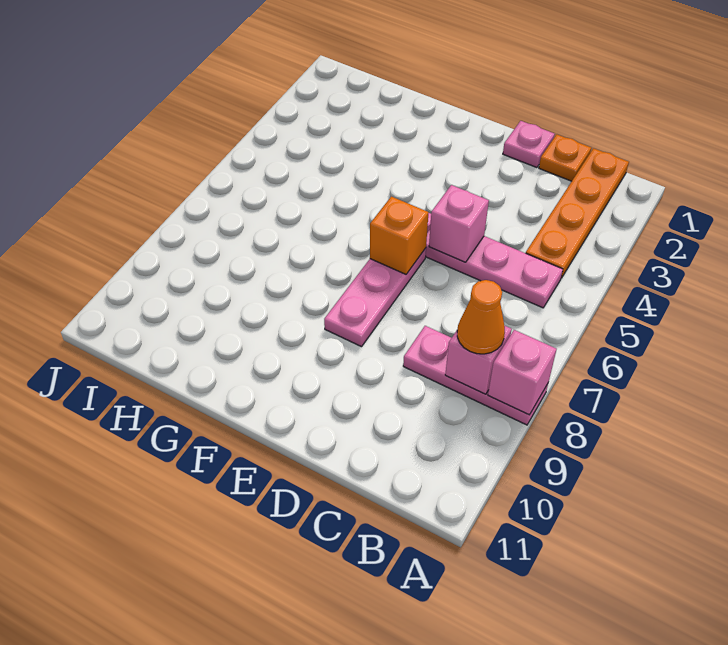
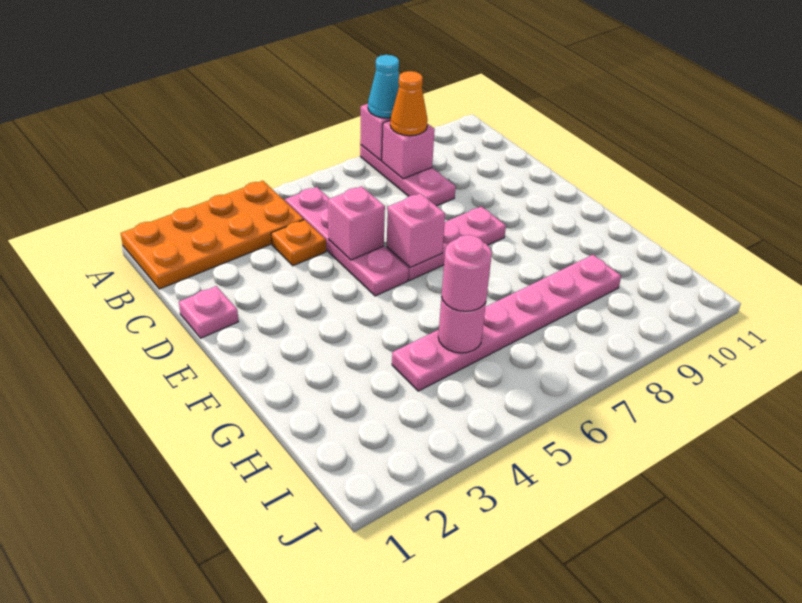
none -> cyan cone A8 level 3
orange plate B1:B4 level 1 -> orange plate A1:B4 level 1
orange plate C1 level 1 -> orange plate C4 level 1
orange brick E6 level 2 -> pink brick E6 level 2
none -> pink plate H4:H9 level 1
none -> pink round brick H5 level 2
none -> pink round brick H5 level 3

